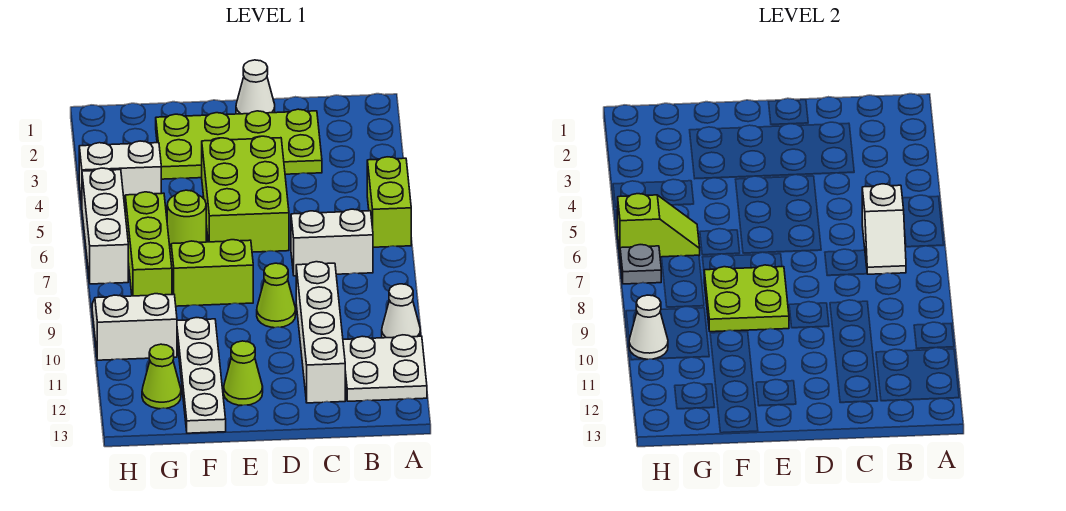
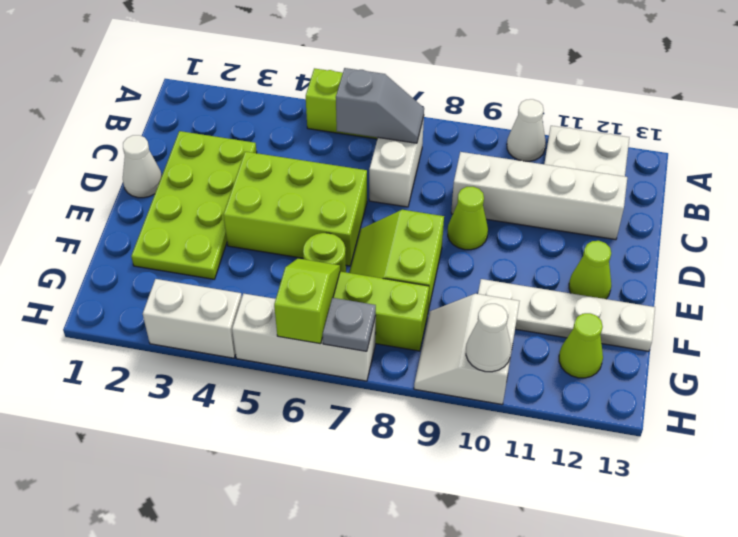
white slope B6:B7 level 2 top 6 -> grey slope B6:B7 level 2 top 6
lime plate E8:F9 level 2 -> none
white brick G4:H4 level 1 -> white brick H3:H4 level 1

